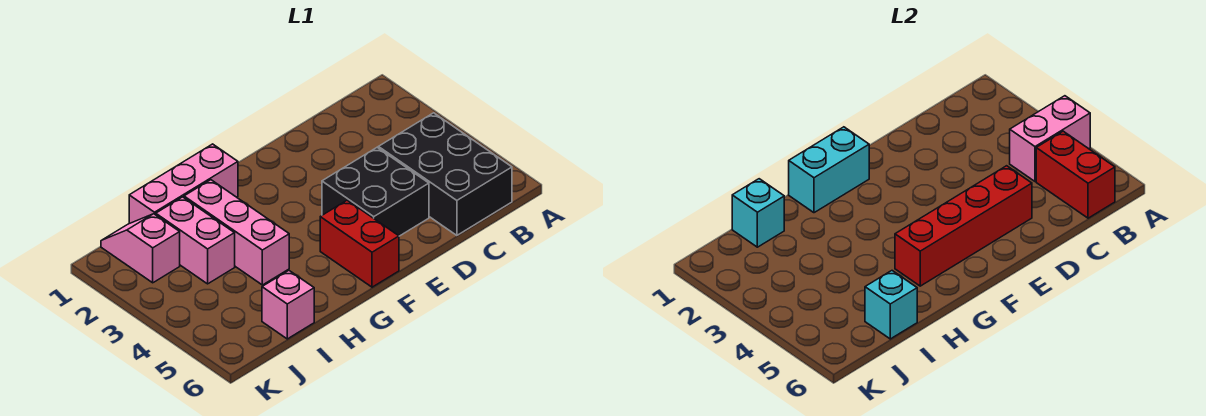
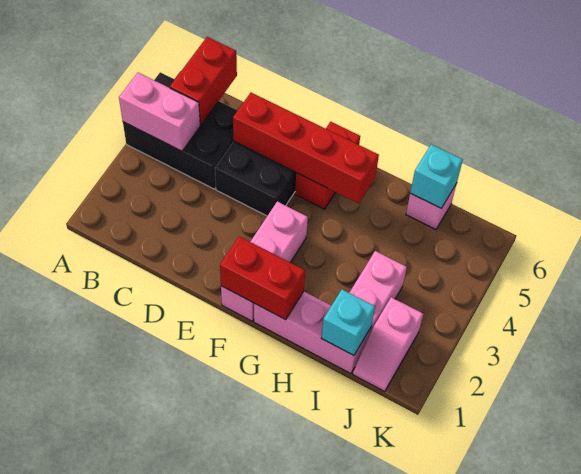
black brick B4:C6 level 1 -> black brick A4:C5 level 1
cyan brick F1:G1 level 2 -> red brick F1:G1 level 2
pink brick H2:H4 level 1 -> pink brick F1:F3 level 1

